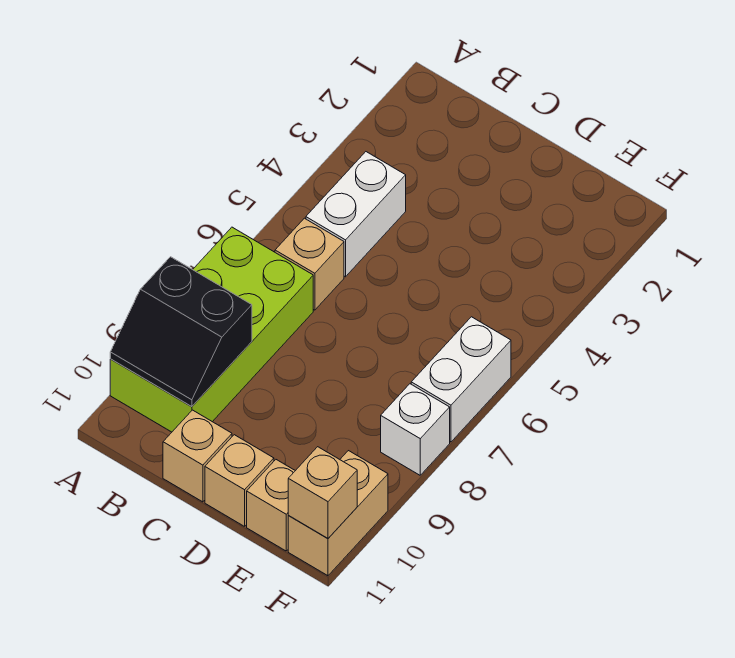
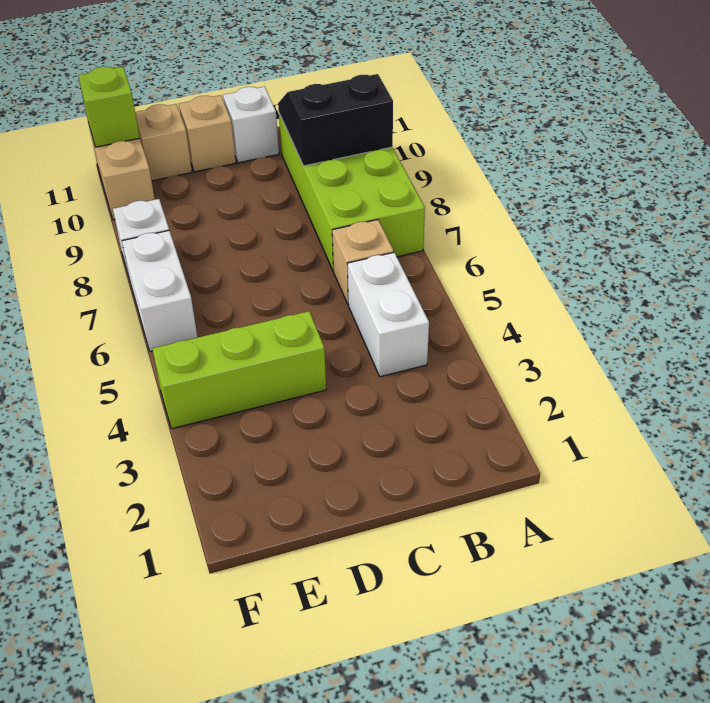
tan brick C11 level 1 -> white brick C11 level 1
none -> lime brick D4:F4 level 1
tan brick F11 level 2 -> lime brick F11 level 2

